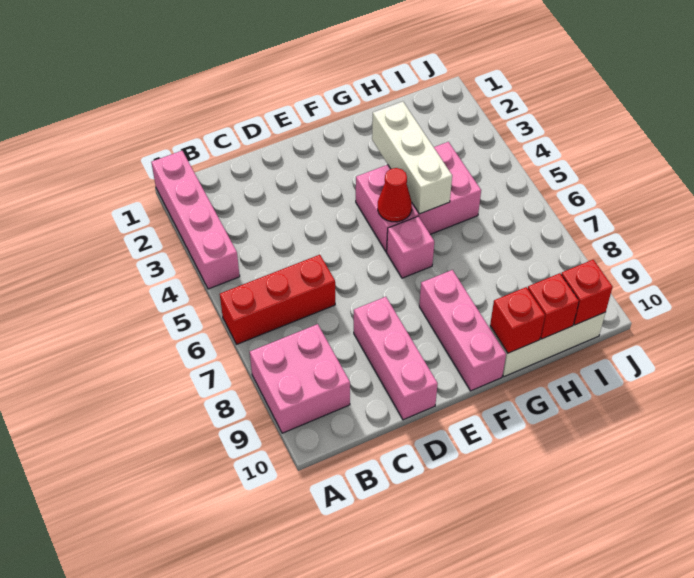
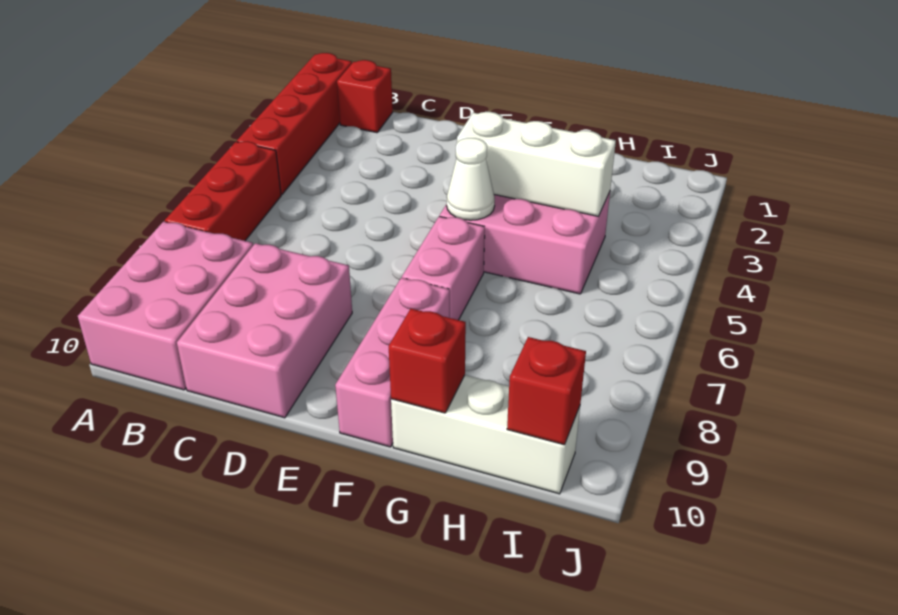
pink brick A1:A4 level 1 -> red brick A1:A4 level 1
red brick A6:C6 level 1 -> red brick A5:A7 level 1
pink brick A8:B9 level 1 -> pink brick A8:B10 level 1
pink brick D8:D10 level 1 -> pink brick C8:D10 level 1
red cone F5 level 2 -> white cone F5 level 2
pink brick F6 level 1 -> pink brick F6:F7 level 1
white brick G3:G5 level 2 -> white brick F4:H4 level 2
red brick H10 level 2 -> red brick B1 level 1

